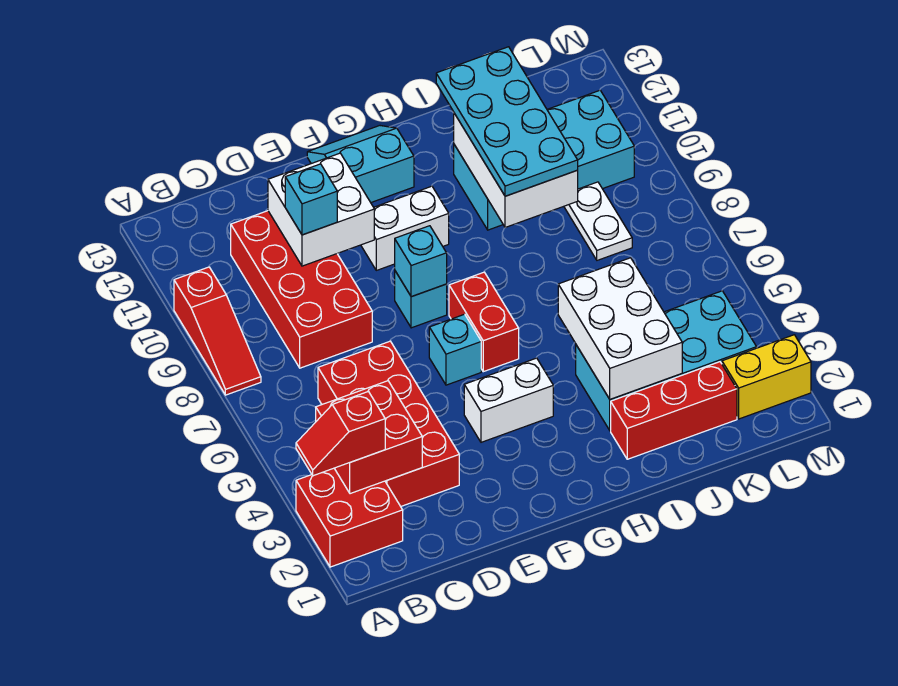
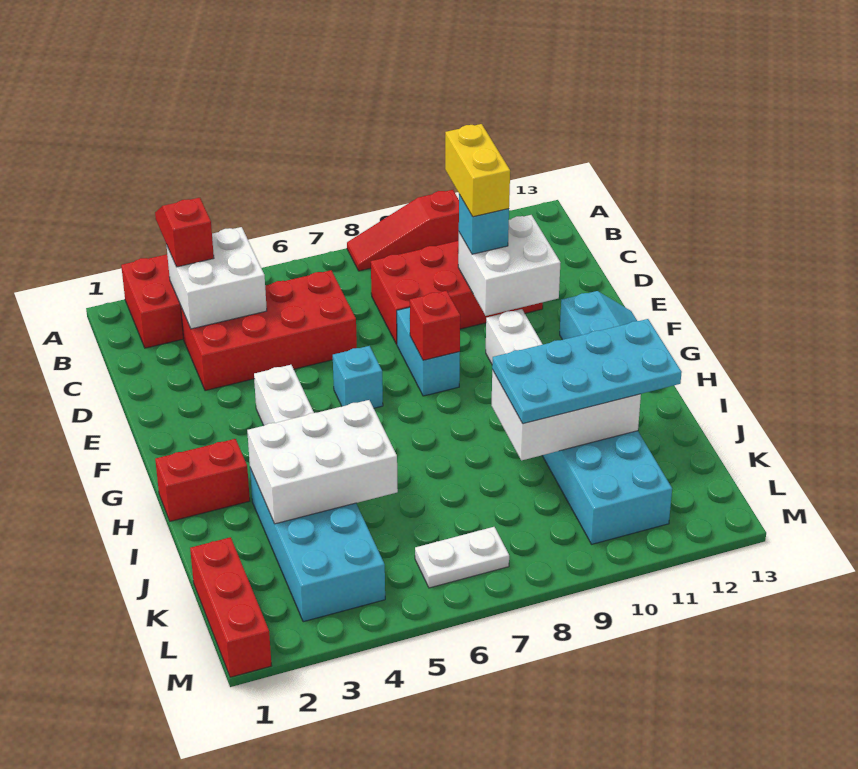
red brick B3:C4 level 2 -> white brick B3:C4 level 2
cyan brick F8 level 1 -> cyan brick E8:F8 level 1
cyan brick F8 level 2 -> red brick F8 level 2
red brick G6:G7 level 1 -> red brick H1:H2 level 1
red brick I2:K2 level 1 -> red brick K1:M1 level 1
white plate K8:K9 level 1 -> white plate L6:L7 level 1
yellow brick L2:M2 level 1 -> yellow brick C10:D10 level 4

